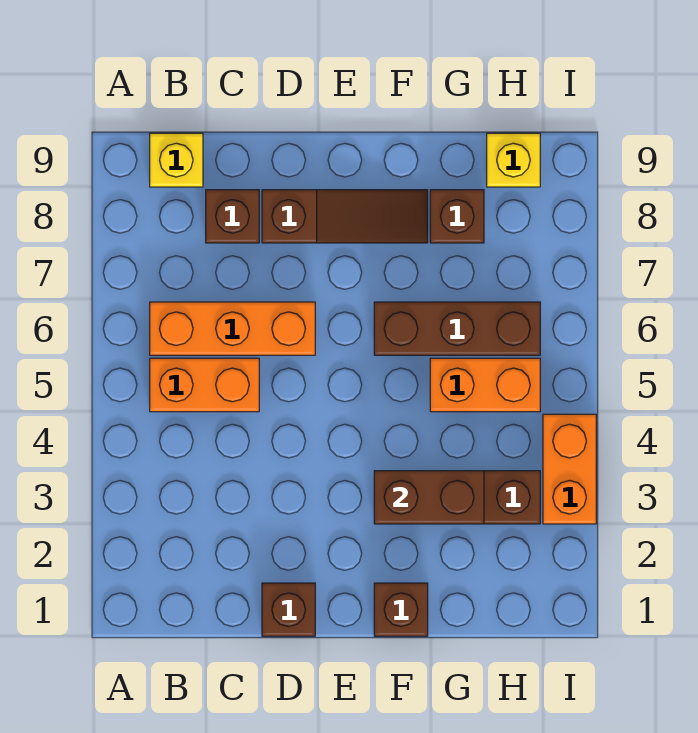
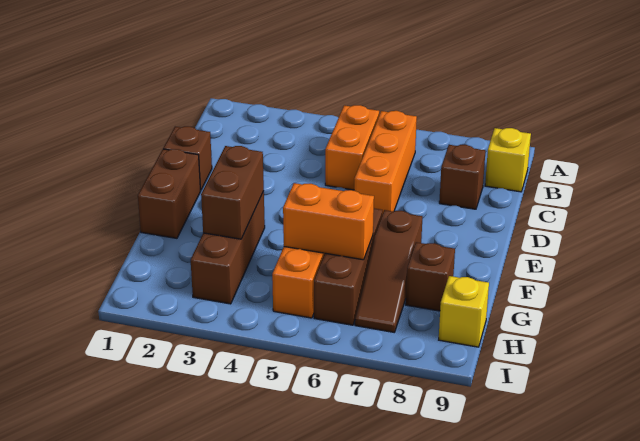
brown slope D8:F8 level 1 top D -> brown slope F7:H7 level 1 top F
brown brick F1 level 1 -> brown brick E1:F1 level 1
orange brick I3:I4 level 1 -> orange brick G5:G6 level 2

